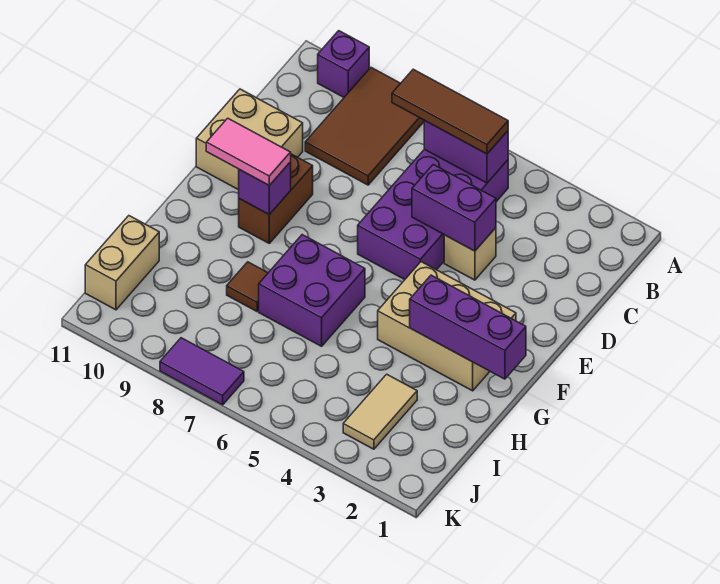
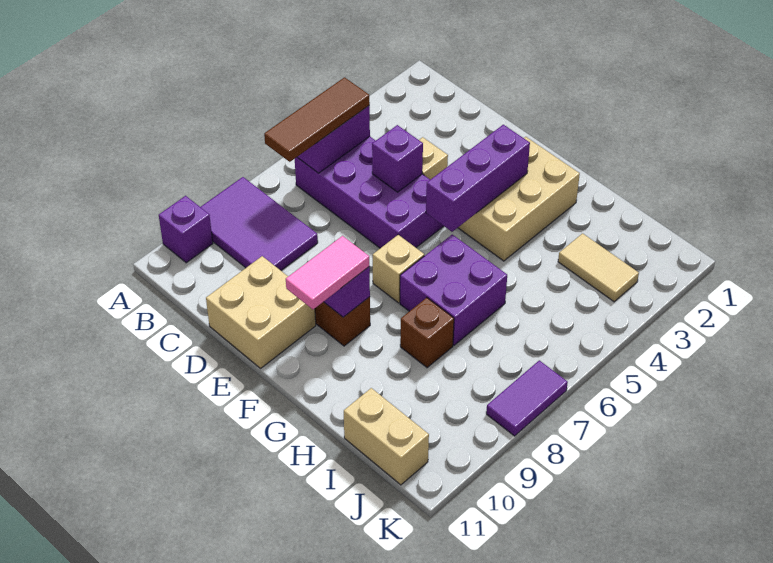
brown tile A8:C9 level 1 -> purple tile A8:C9 level 1
purple brick D4:D5 level 2 -> purple brick D5 level 2
none -> tan brick F7 level 1
purple brick G1:G3 level 2 -> purple brick F3:F5 level 2
brown tile H8 level 1 -> brown brick H8 level 1

